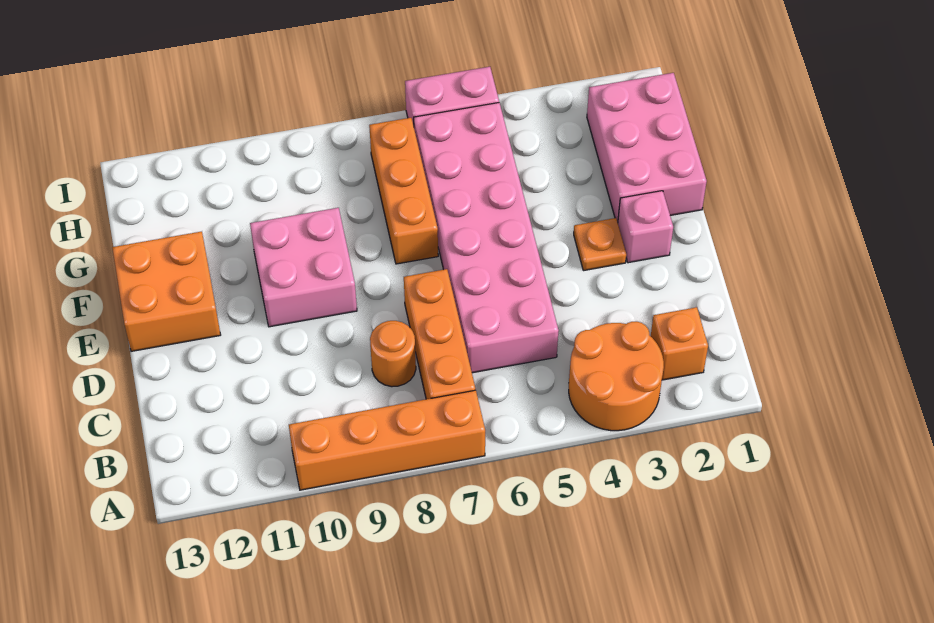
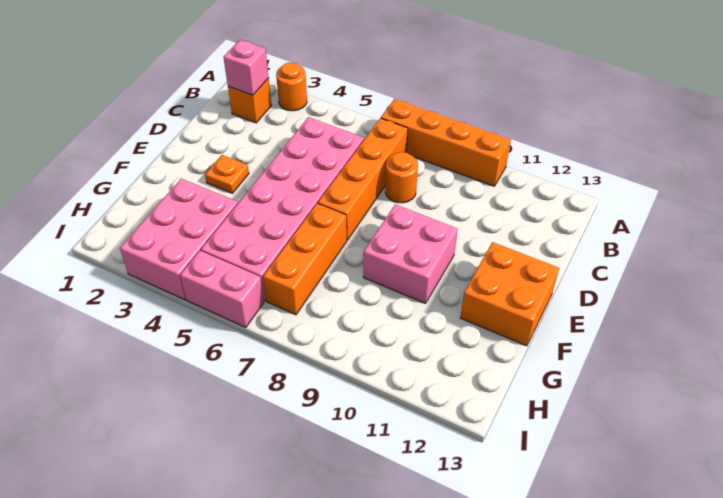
orange round brick A3:B4 level 1 -> orange round brick A3 level 1
orange brick B7:D7 level 1 -> orange brick B7:E7 level 1
pink brick E2 level 1 -> pink brick B2 level 2
pink brick F1:H2 level 1 -> pink brick G3:I4 level 1

